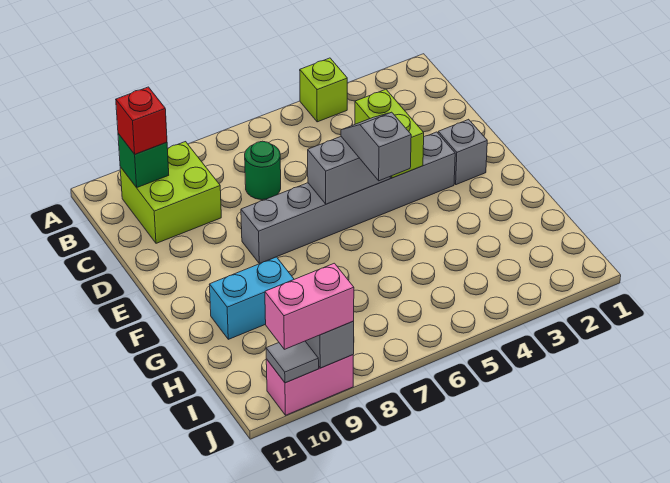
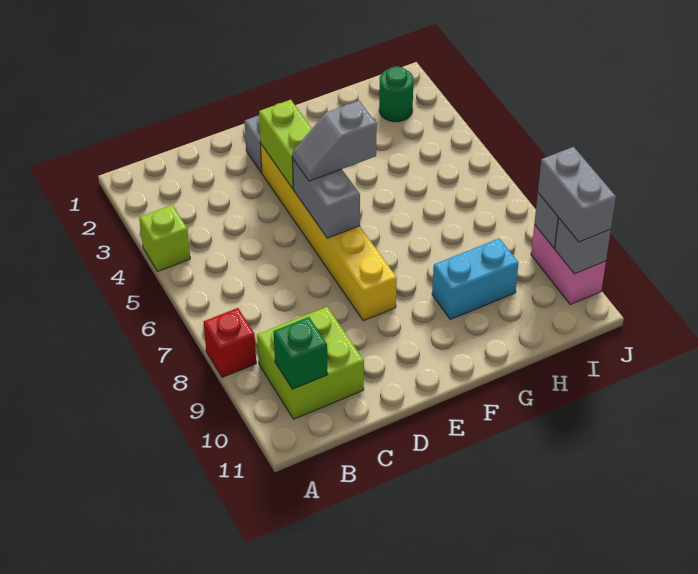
red brick B10 level 3 -> red brick A8 level 1
green round brick C7 level 1 -> green round brick I2 level 1
lime brick D4:E4 level 2 -> lime brick E3:E4 level 2
grey brick E3:E8 level 1 -> yellow brick E3:E8 level 1
cyan brick G9:G10 level 1 -> cyan brick G9:H9 level 1
pink brick J9:J10 level 3 -> grey brick J9:J10 level 3
grey tile J10 level 2 -> grey brick J10 level 2

